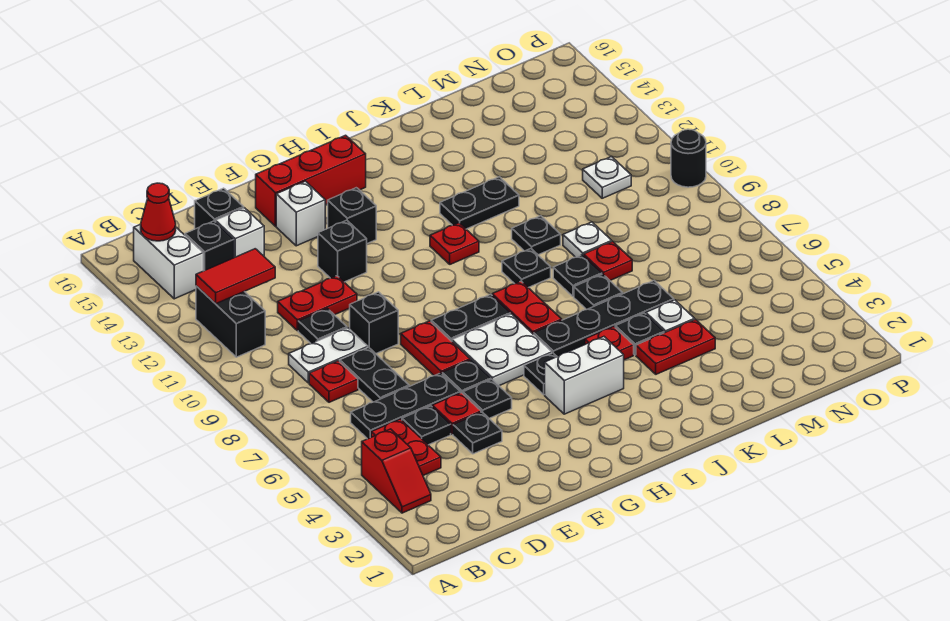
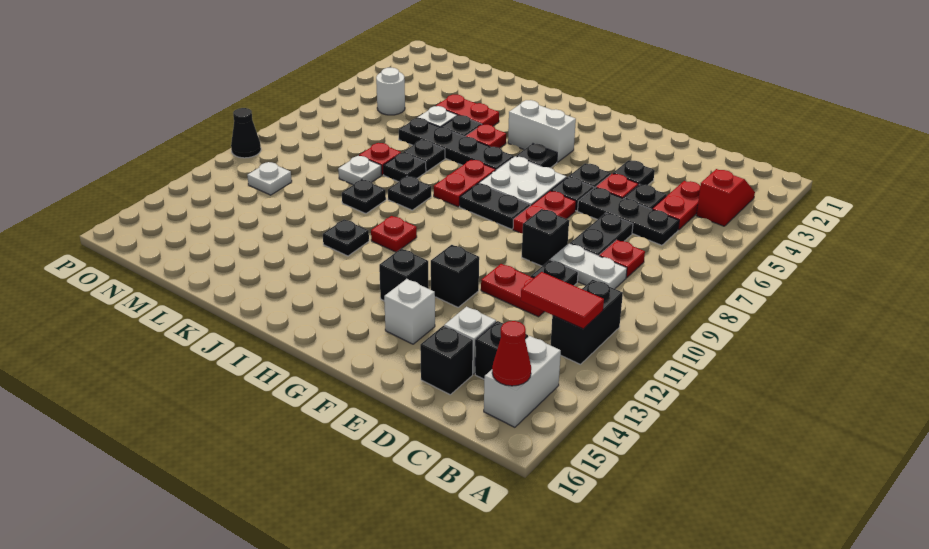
red brick F15:H15 level 1 -> none
black plate J12:K12 level 1 -> black plate J12 level 1
none -> white round brick N5 level 1
black round brick P10 level 1 -> black cone P10 level 1

